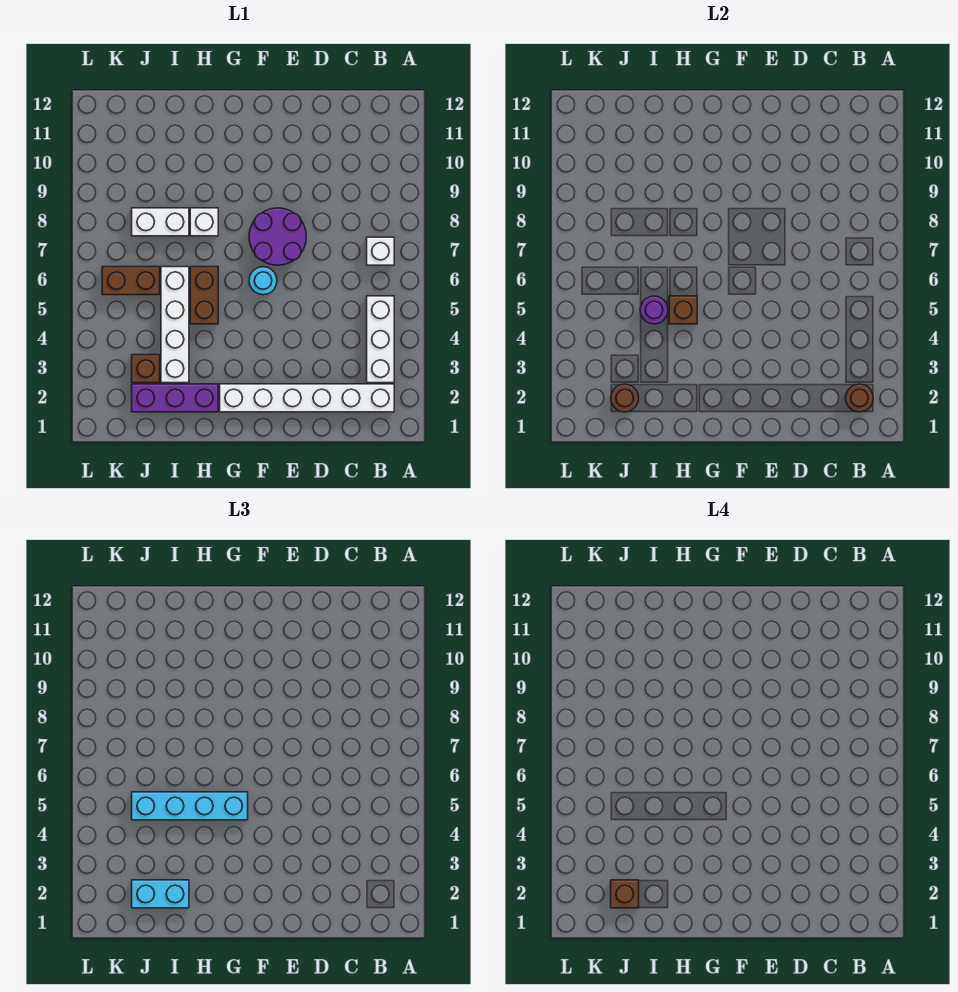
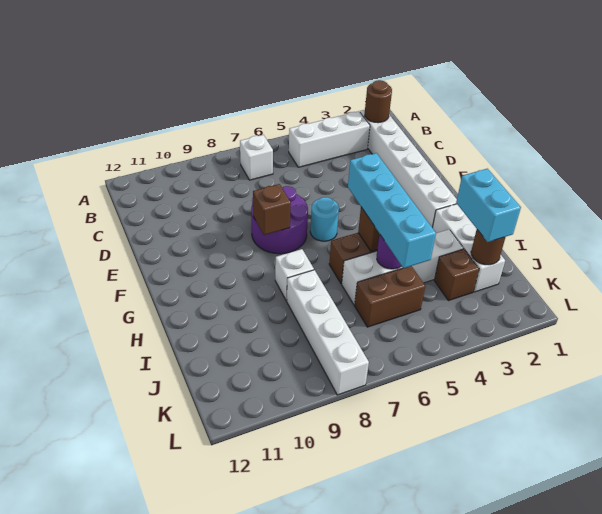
purple brick H2:J2 level 1 -> white brick H2:J2 level 1
white brick I8:J8 level 1 -> white brick I8:L8 level 1
brown brick J2 level 4 -> brown brick F8 level 2
brown brick J6:K6 level 1 -> brown brick J5:J6 level 1

